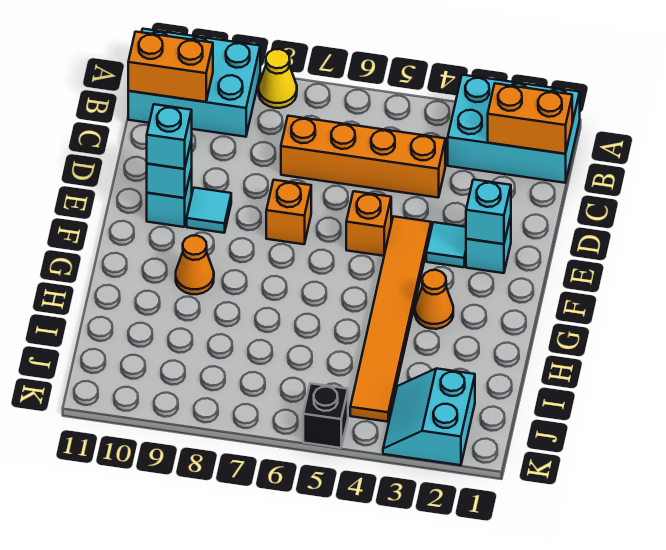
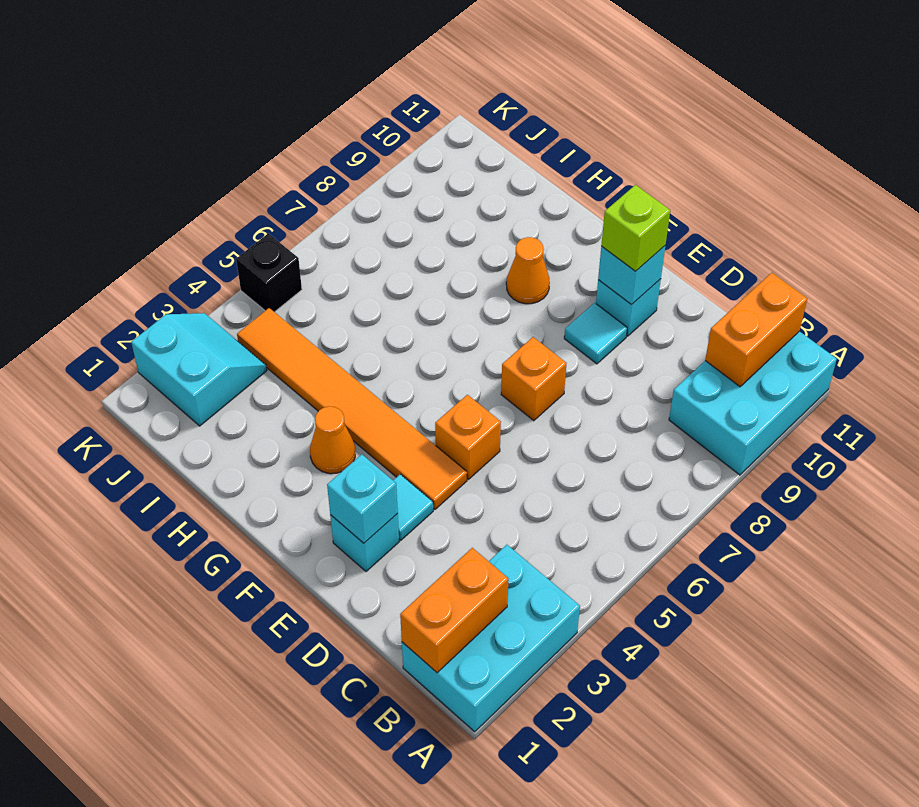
yellow cone A8 level 1 -> none
orange brick C4:C7 level 1 -> none
cyan brick E10 level 3 -> lime brick E10 level 3

